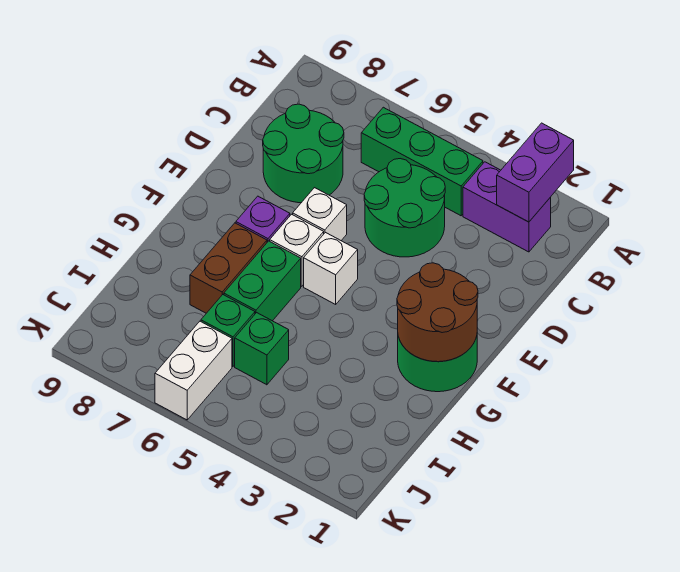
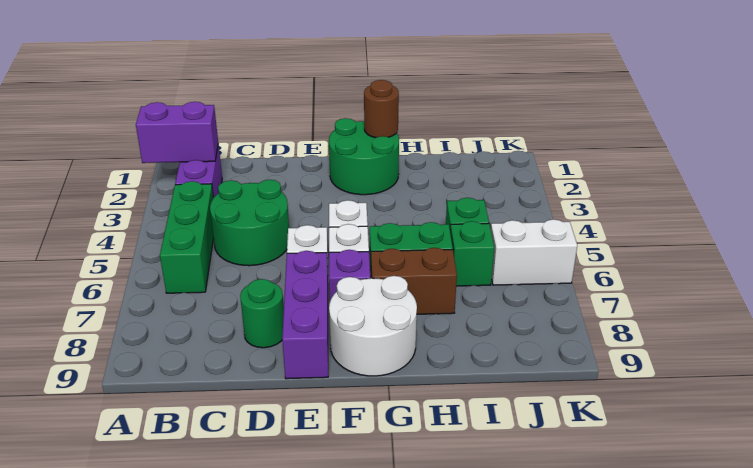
green round brick C7:D8 level 1 -> green round brick D8 level 1
none -> purple brick E7:E9 level 1
brown round brick F1:G2 level 2 -> brown round brick G1 level 2
none -> white round brick F8:G9 level 1

